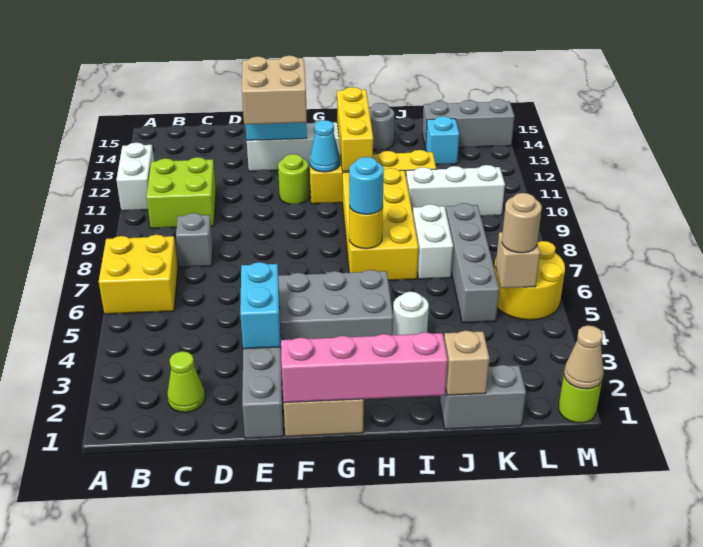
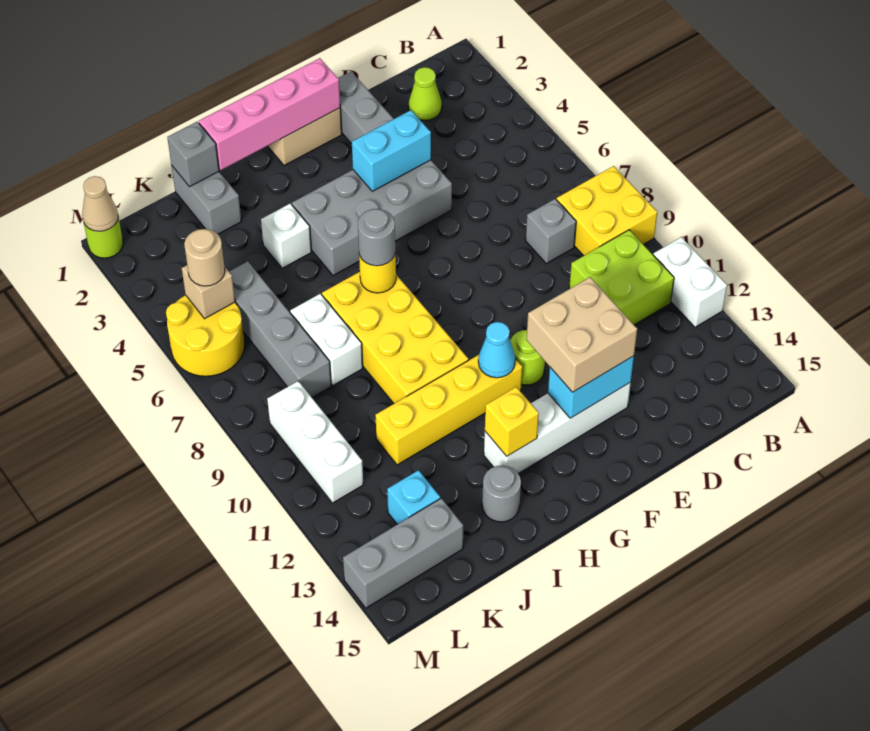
yellow brick A6:B7 level 1 -> yellow brick A8:B9 level 1
cyan brick E3:E4 level 2 -> cyan brick E4:F4 level 2
cyan round brick H7 level 3 -> grey round brick H7 level 3
yellow brick H11:H13 level 2 -> yellow brick H13 level 2
white round brick I4 level 1 -> white brick I4 level 1
grey brick J1:K1 level 1 -> grey brick J1:J2 level 1
tan brick J1 level 2 -> grey brick J1 level 2
white brick J10:L10 level 1 -> white brick L9:L11 level 1

